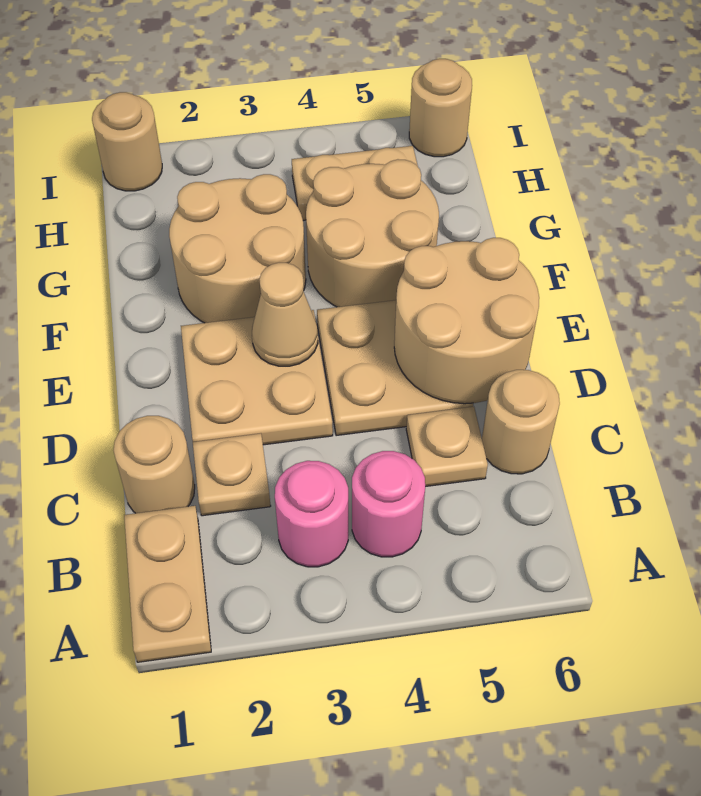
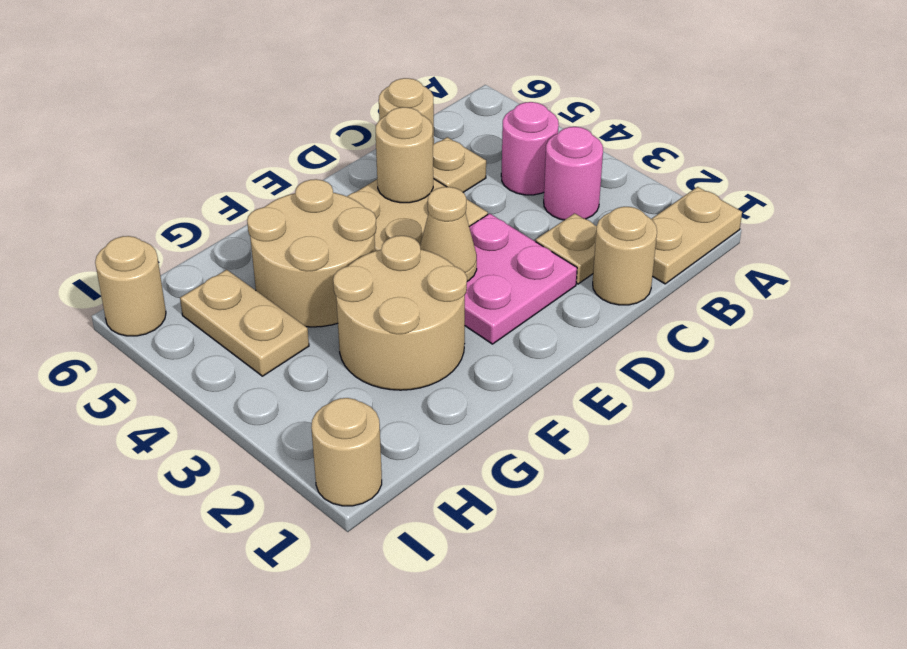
tan plate D2:E3 level 1 -> pink plate D2:E3 level 1
tan round brick D5:E6 level 2 -> tan round brick D5 level 2

